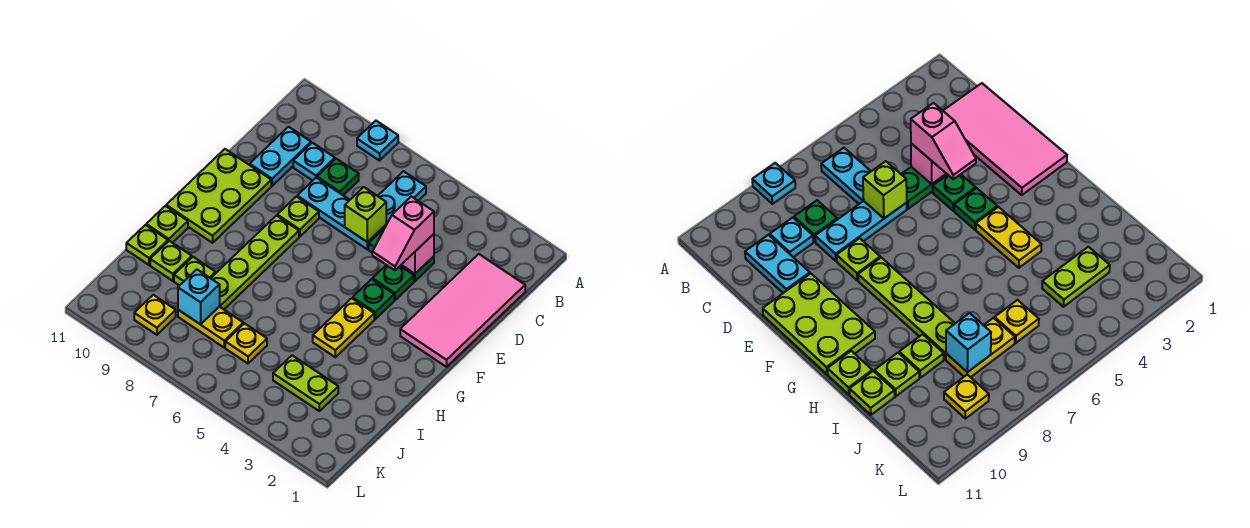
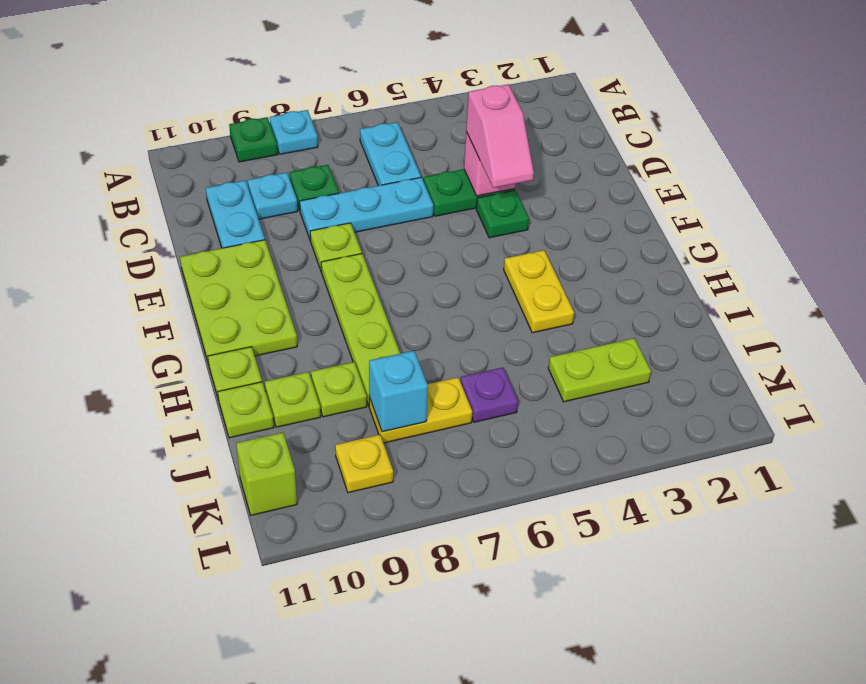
pink tile C1:F2 level 1 -> none
lime brick D6 level 2 -> lime brick K11 level 1
green plate F4 level 1 -> green plate A9 level 1
yellow plate J6 level 1 -> purple plate J6 level 1

